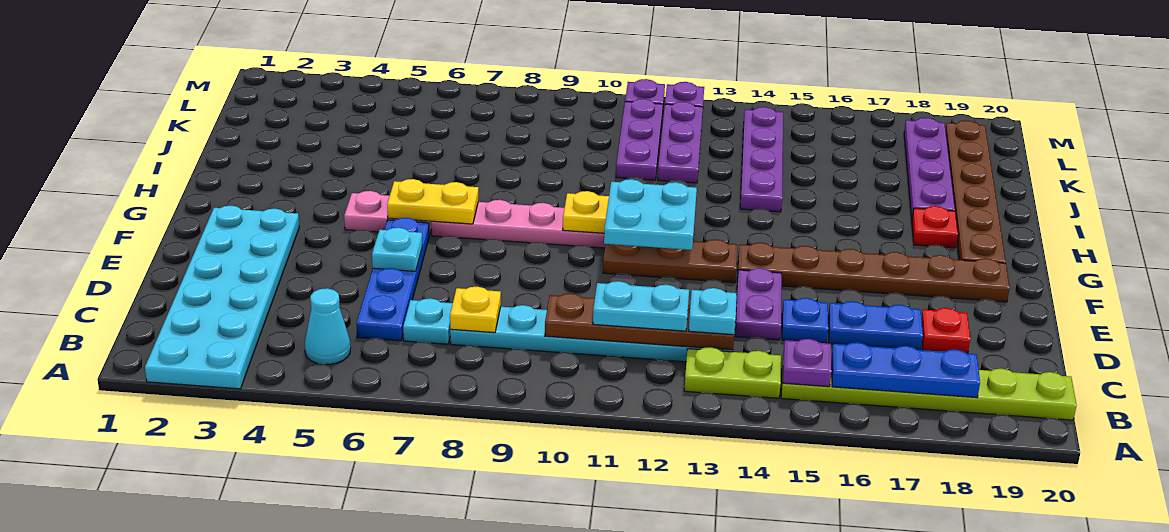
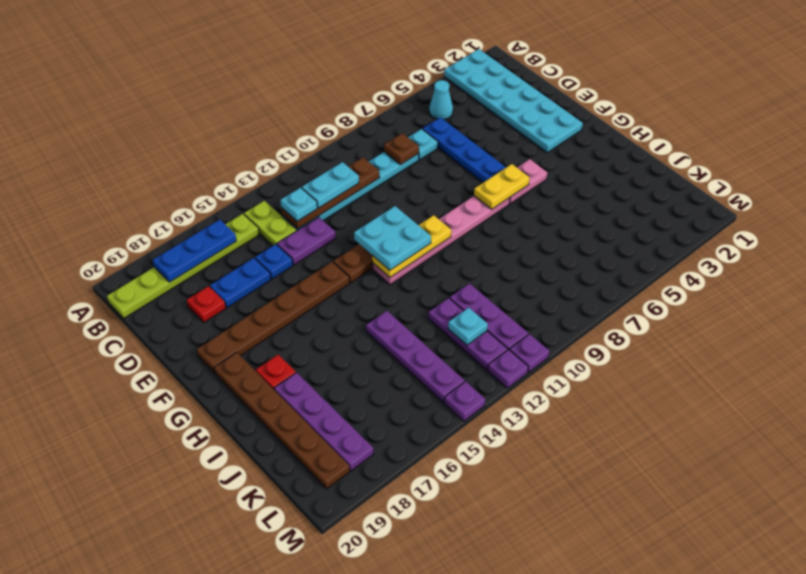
lime plate B13:B14 level 1 -> lime plate B14:C14 level 1
purple plate B15 level 2 -> purple plate M14 level 1
yellow plate C8 level 2 -> brown plate C8 level 2
purple plate D14:E14 level 1 -> purple plate D13:D14 level 1
cyan plate E6 level 2 -> cyan plate K12 level 2

